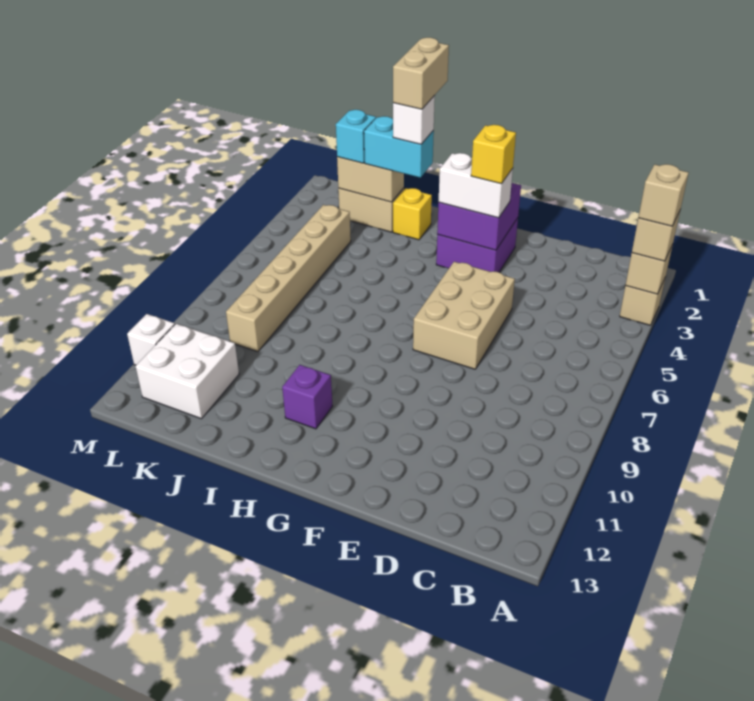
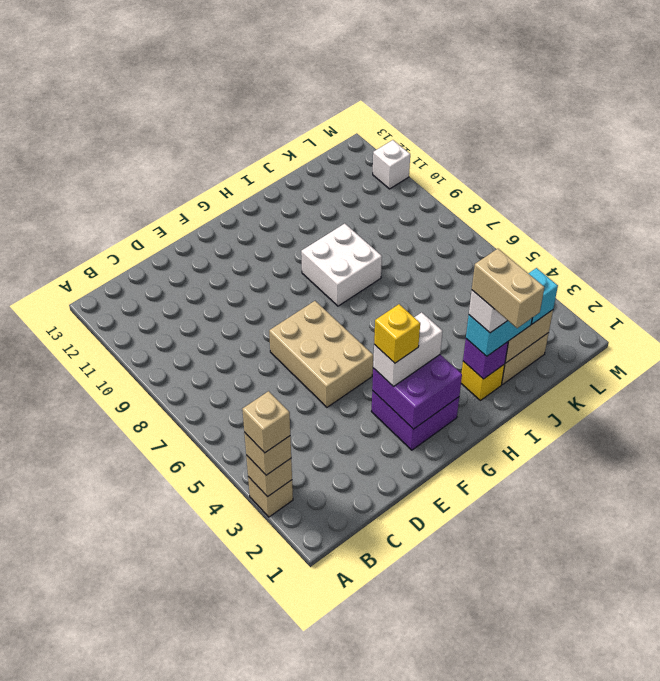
purple brick H11 level 1 -> purple brick I2 level 2
tan brick K4:K9 level 1 -> none
white brick K11:L12 level 1 -> white brick H8:I9 level 1

